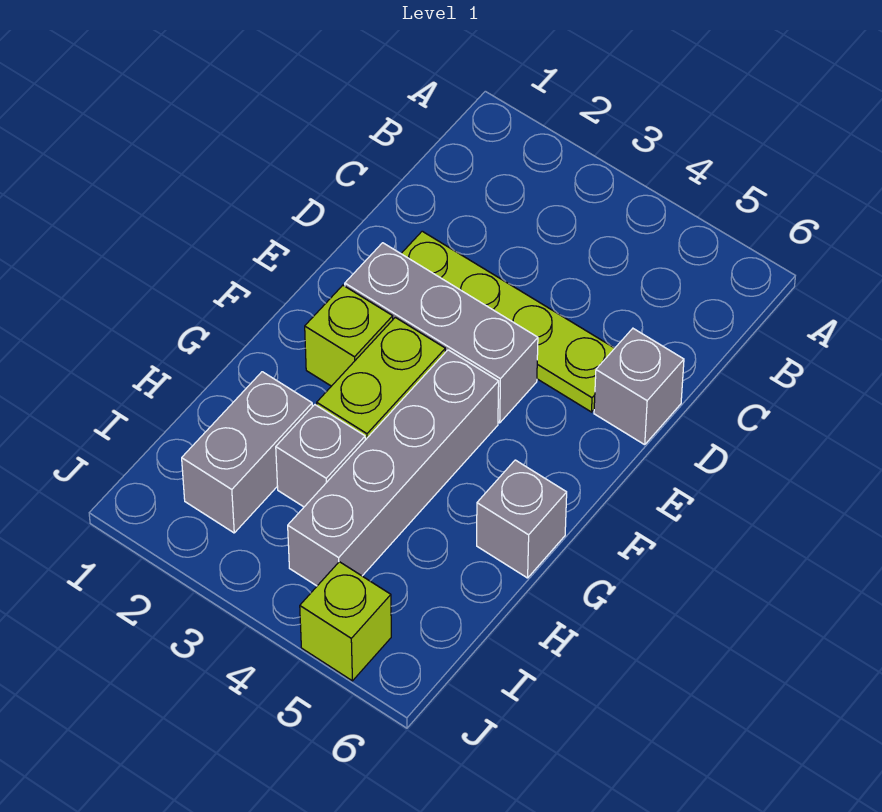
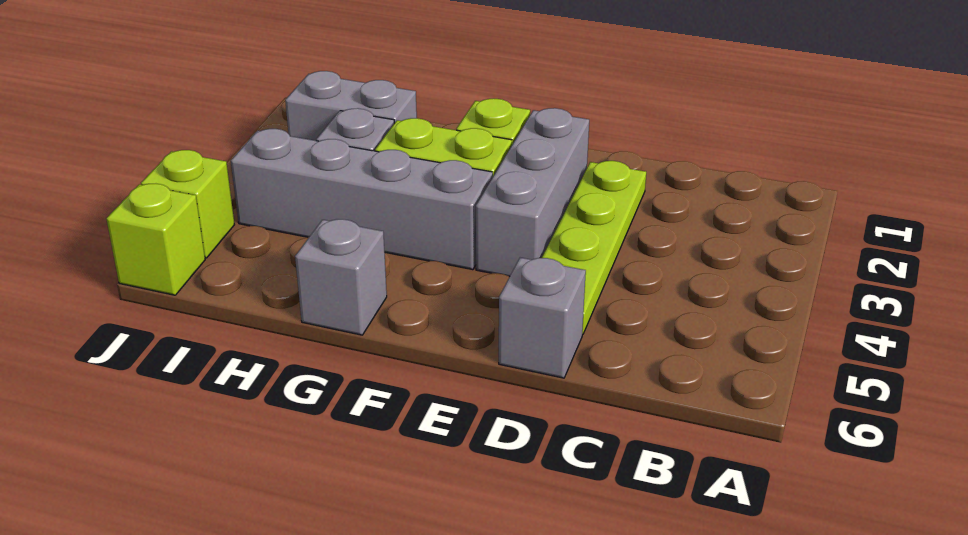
none -> lime brick J6 level 1

